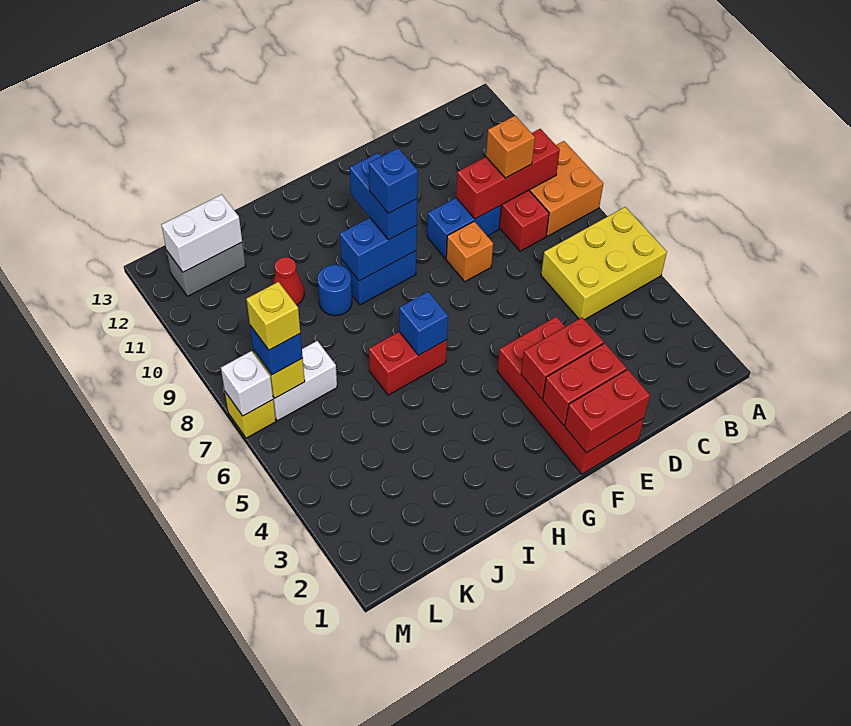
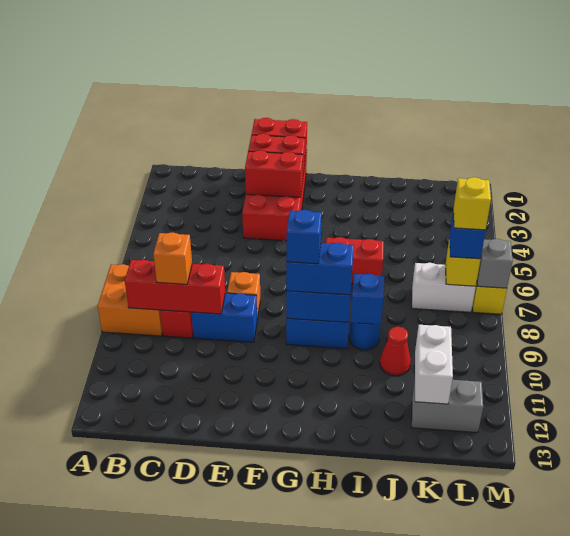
yellow brick A5:C6 level 1 -> none
blue brick G9:G10 level 3 -> blue brick G9:H9 level 3
blue brick H6 level 2 -> blue brick I9 level 2
white brick K12:L12 level 2 -> white brick K11:K12 level 2
white brick M7 level 2 -> grey brick M7 level 2

